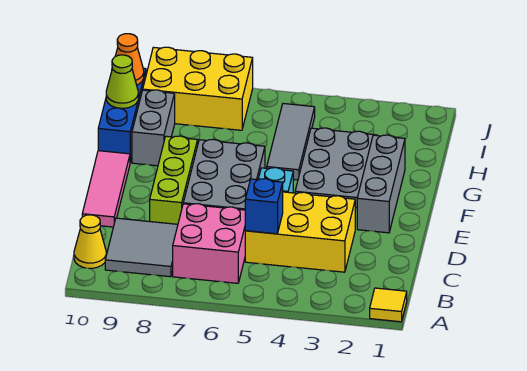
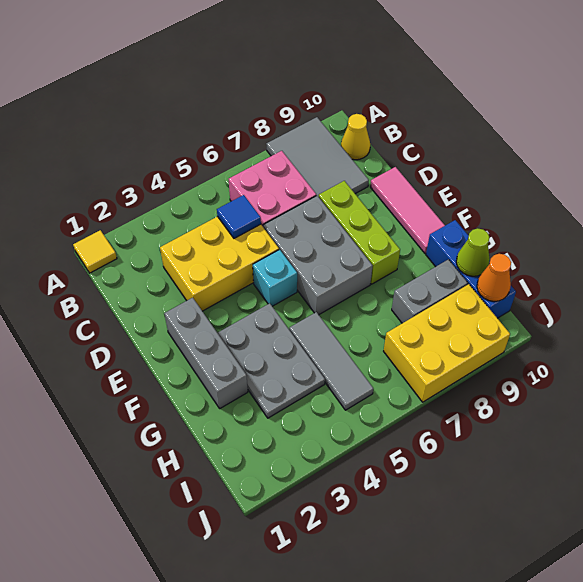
grey tile B8:C9 level 1 -> grey tile A8:C9 level 1
blue brick C5 level 2 -> blue tile C5 level 2
grey brick G9:H9 level 1 -> grey brick H8:H9 level 1

